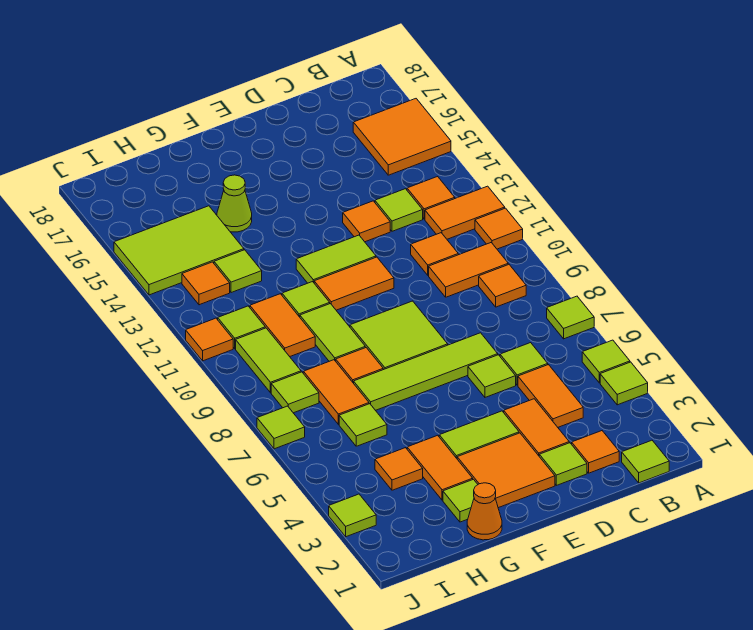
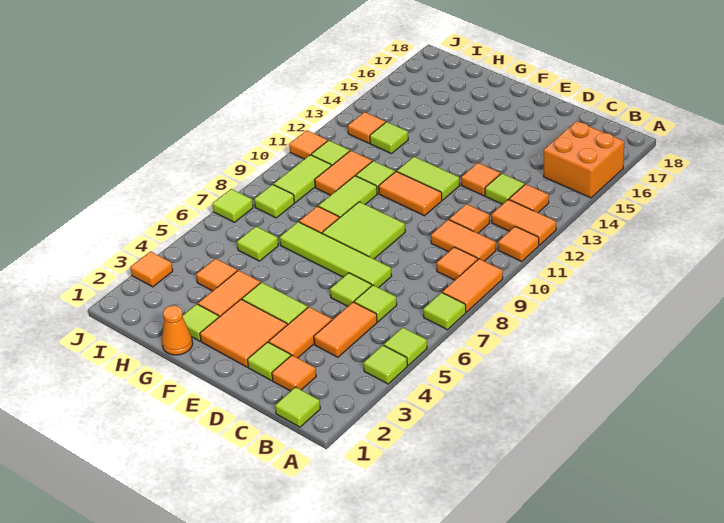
orange tile A15:B16 level 1 -> orange brick A15:B16 level 1
lime cone G15 level 1 -> none
orange tile H7:H8 level 1 -> orange tile A8:A9 level 1
lime tile H14:J15 level 1 -> none
lime tile J3 level 1 -> orange tile J3 level 1

